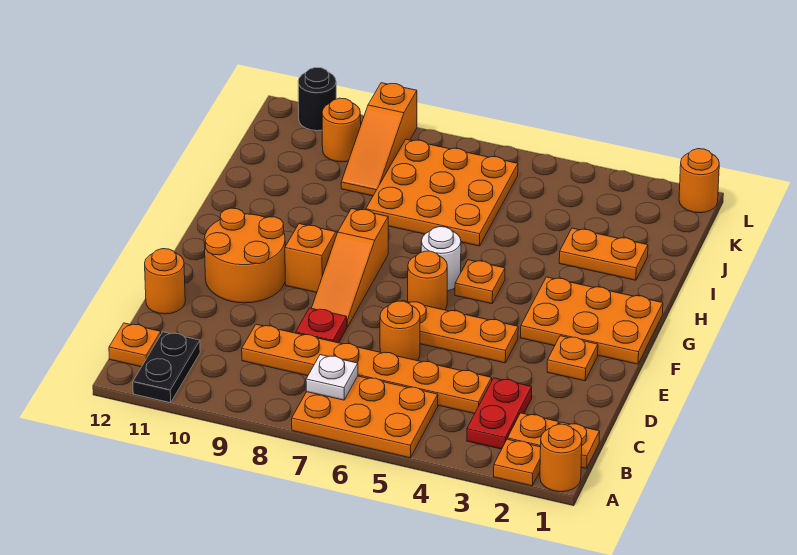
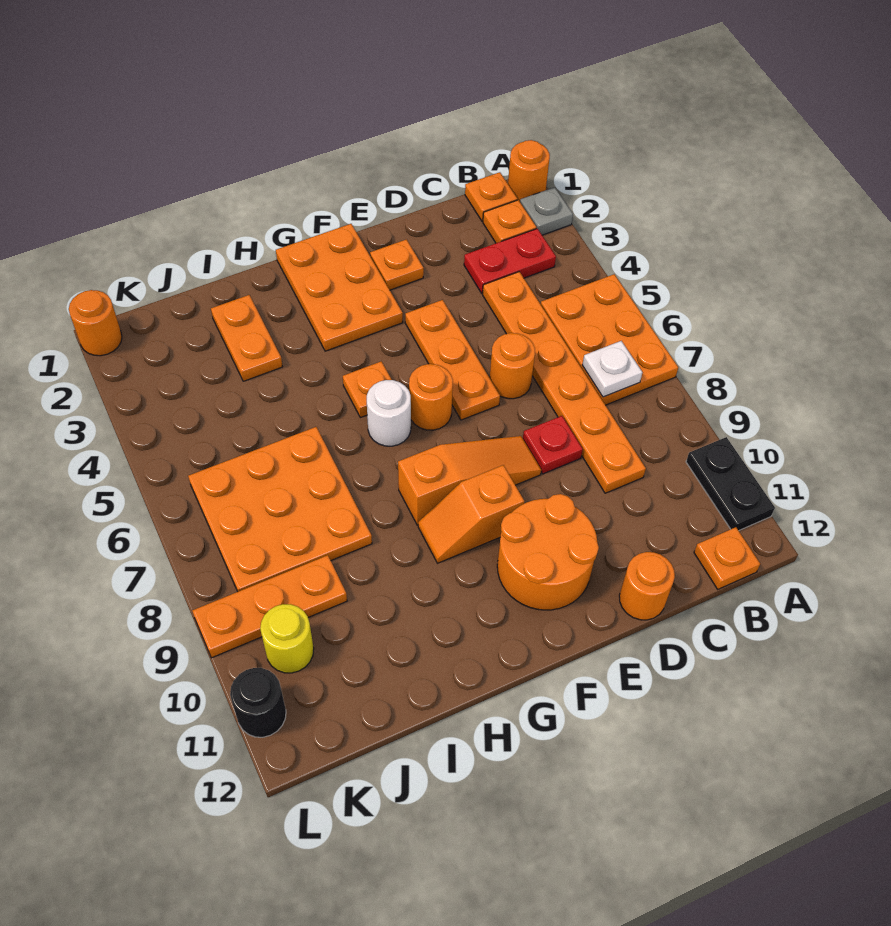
orange plate A2 level 1 -> grey plate A2 level 1
black plate A11:B11 level 1 -> black plate A10:A11 level 1
orange slope J9:L9 level 1 top L -> orange plate J9:L9 level 1
orange round brick K10 level 1 -> yellow round brick K10 level 1

